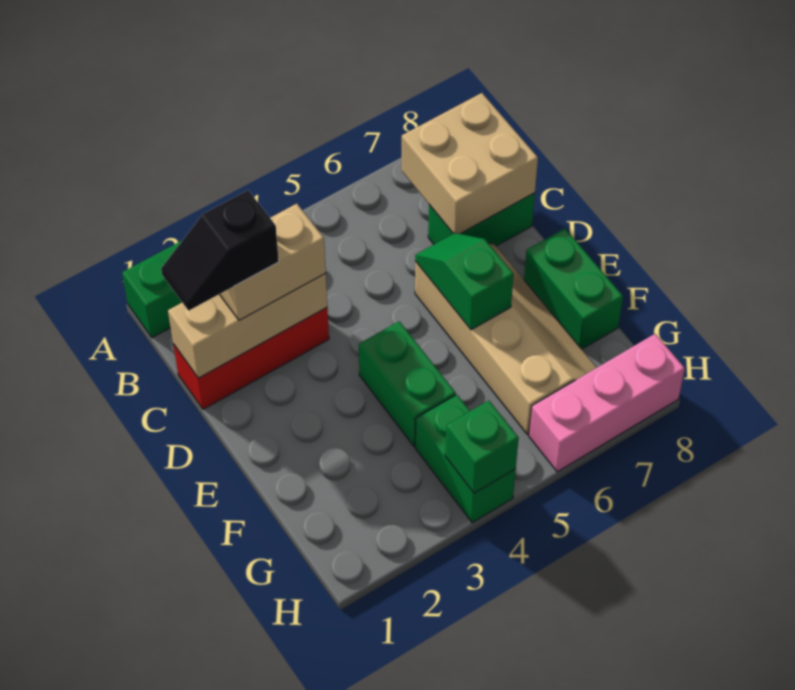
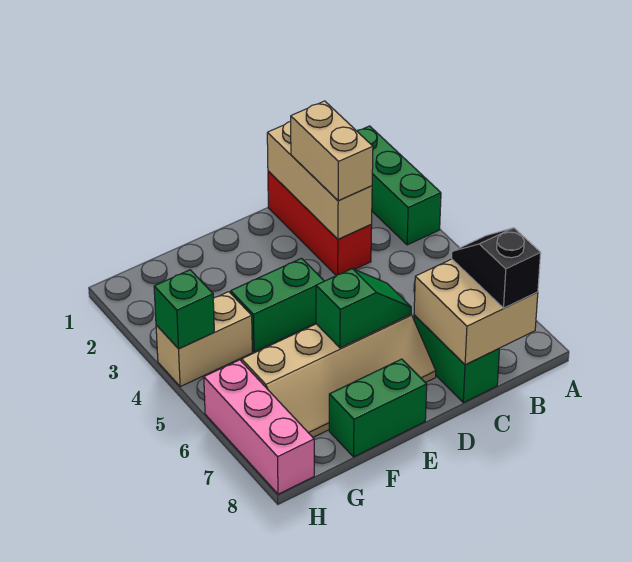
black slope C1:C2 level 4 top 2 -> black slope B7:B8 level 3 top 8
green brick G4:H4 level 1 -> tan brick G4:H4 level 1

